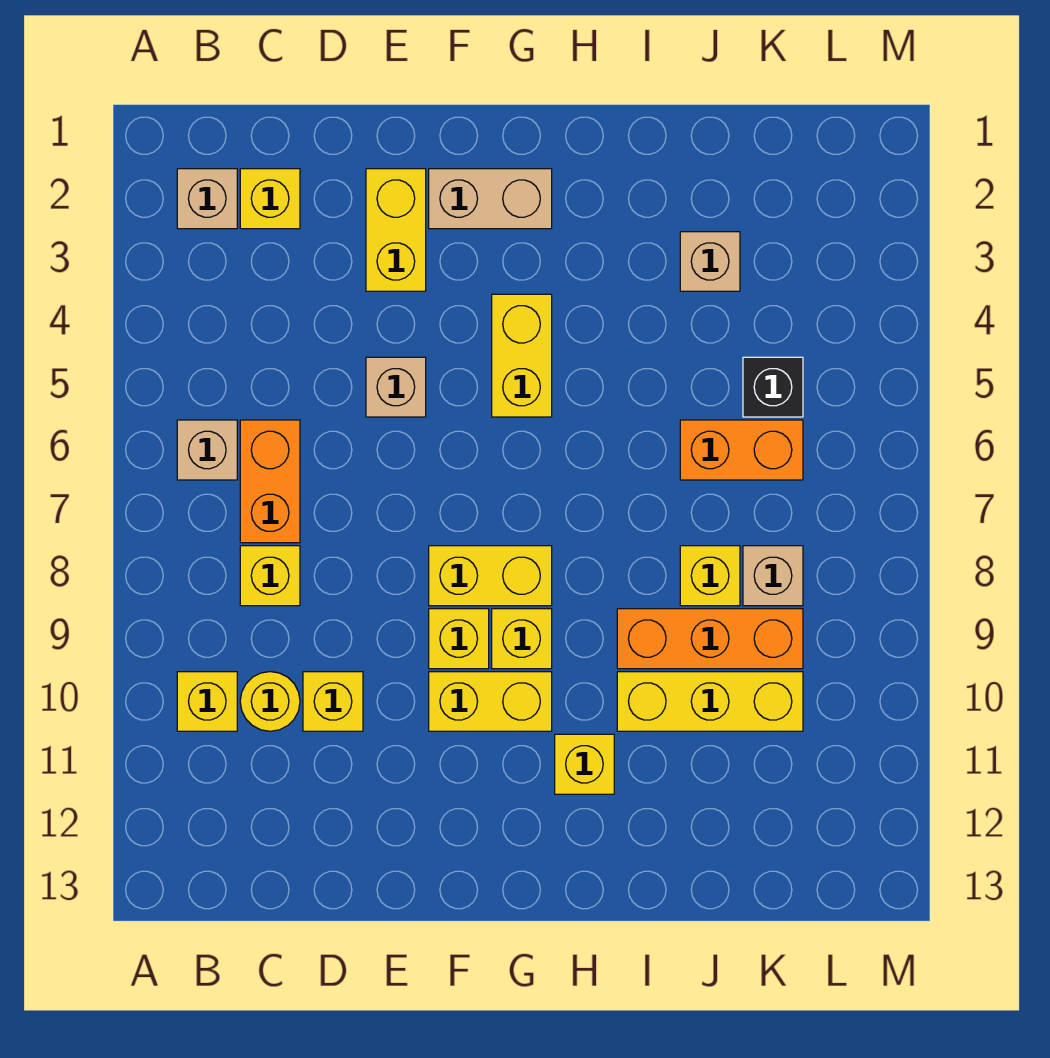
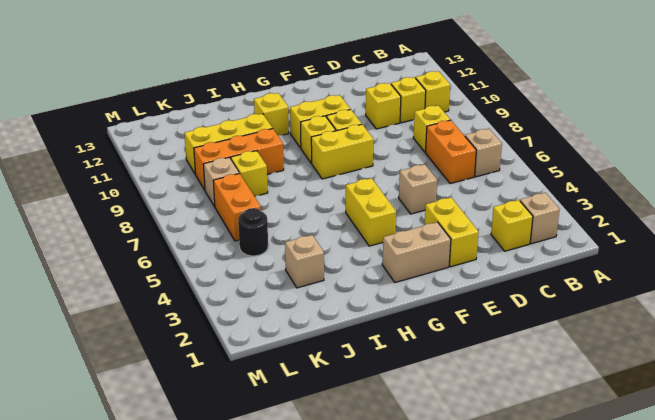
yellow round brick C10 level 1 -> yellow brick C10 level 1
orange brick J6:K6 level 1 -> orange brick K6:K7 level 1
black brick K5 level 1 -> black round brick K5 level 1

